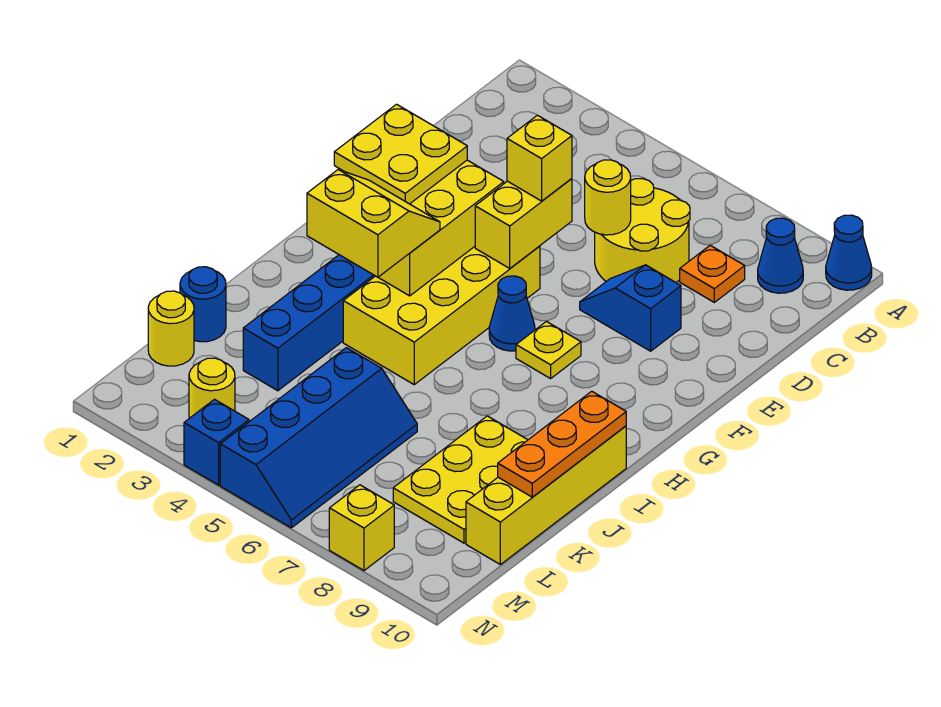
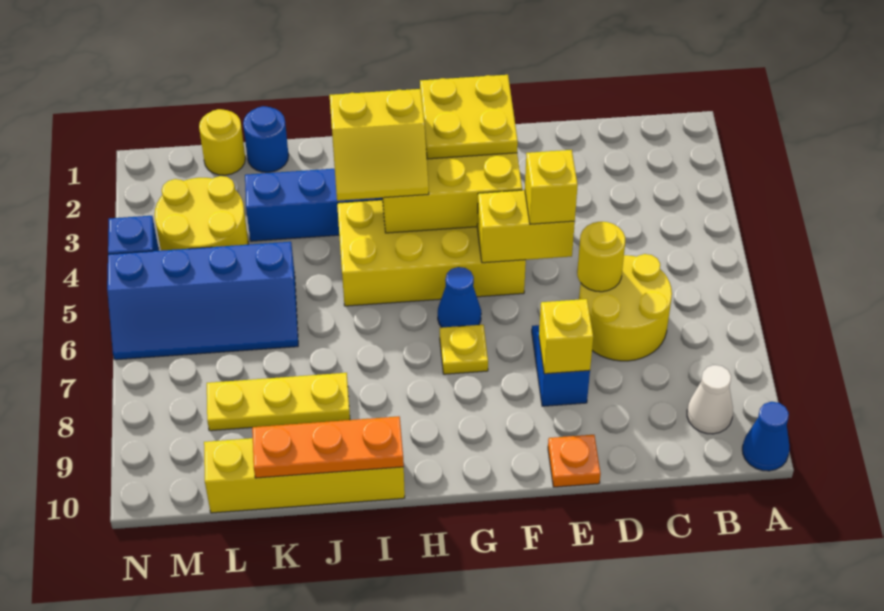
blue cone B9 level 1 -> white cone B9 level 1
orange plate C8 level 1 -> orange plate E10 level 1
yellow slope H3:I4 level 3 top I -> yellow slope H3:I4 level 3 top 3
yellow plate J8:L9 level 1 -> yellow plate J8:L8 level 1
yellow round brick M3 level 1 -> yellow round brick L3:M4 level 1
yellow brick N8 level 1 -> yellow brick E8 level 2

